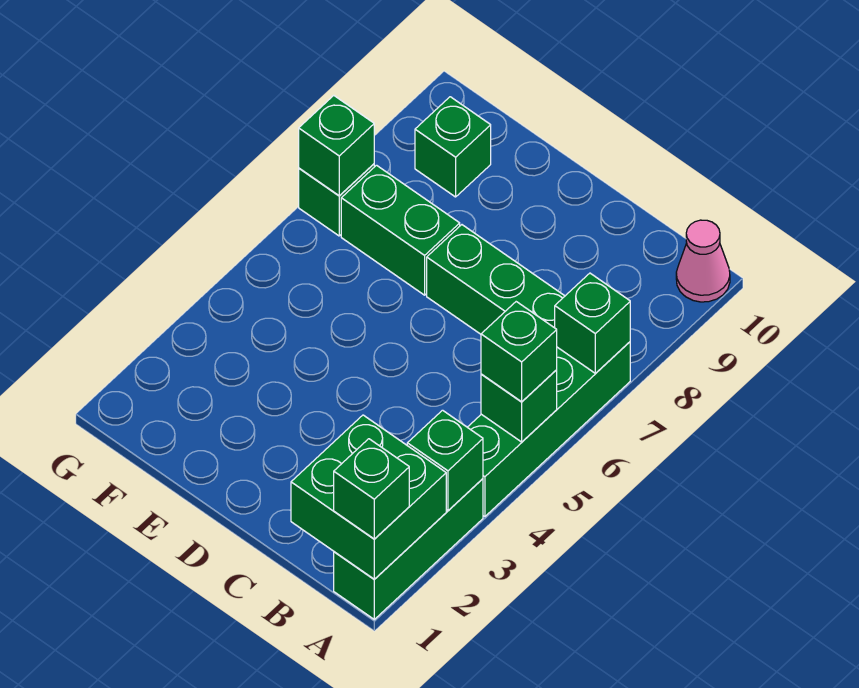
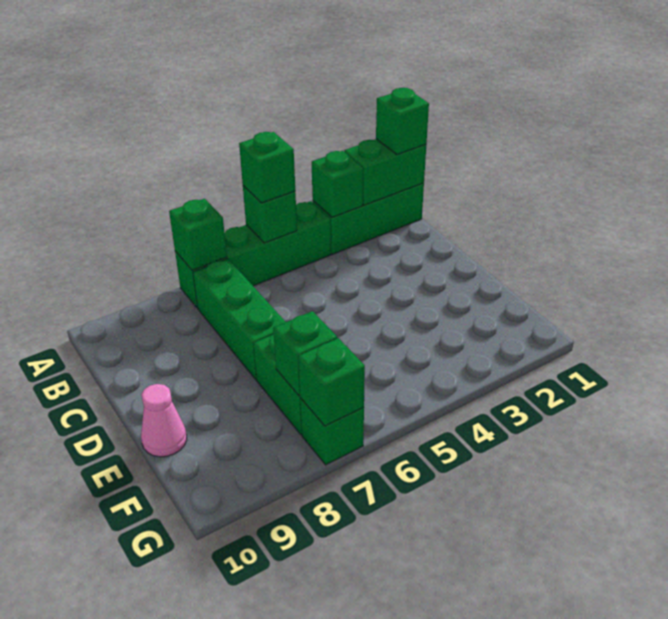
green brick A1:B2 level 2 -> green brick A1:A2 level 2
pink cone A10 level 1 -> pink cone E10 level 1
green brick F9 level 1 -> green brick F7 level 2

